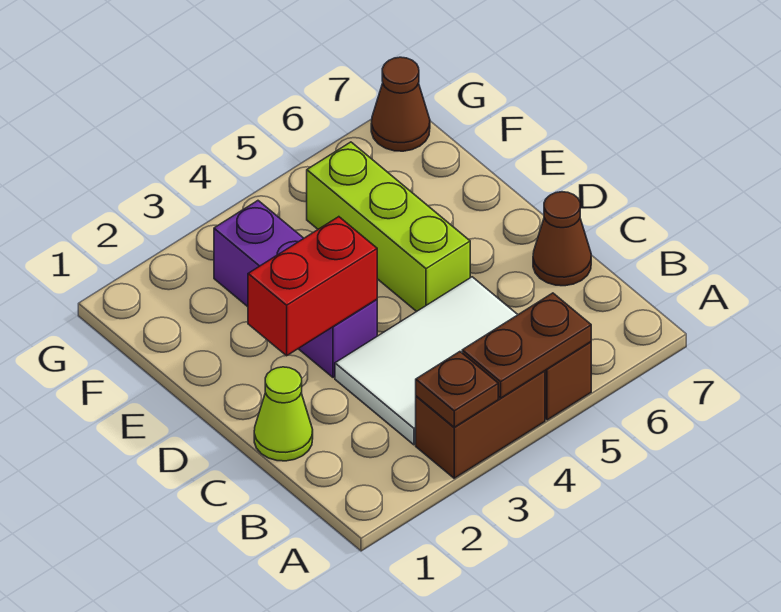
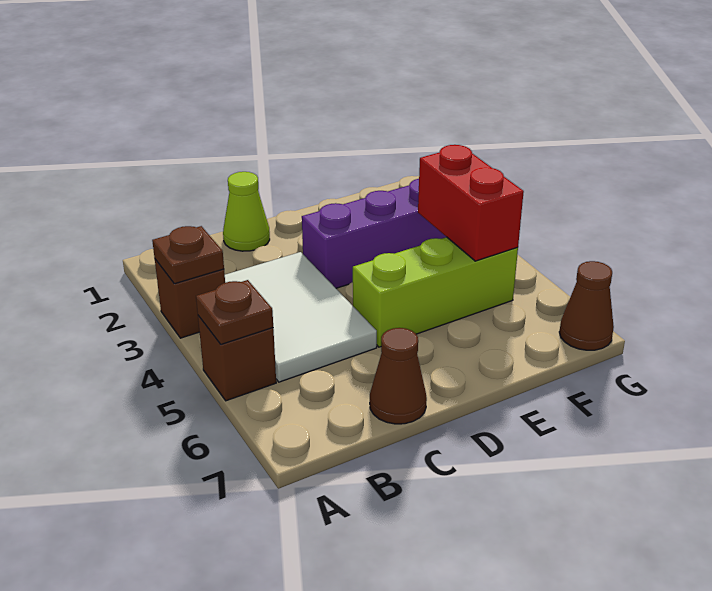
brown brick A3:A4 level 1 -> brown brick A3 level 1
brown plate A4:A5 level 2 -> brown plate A5 level 2
red brick D2:D3 level 2 -> red brick F4:F5 level 2

